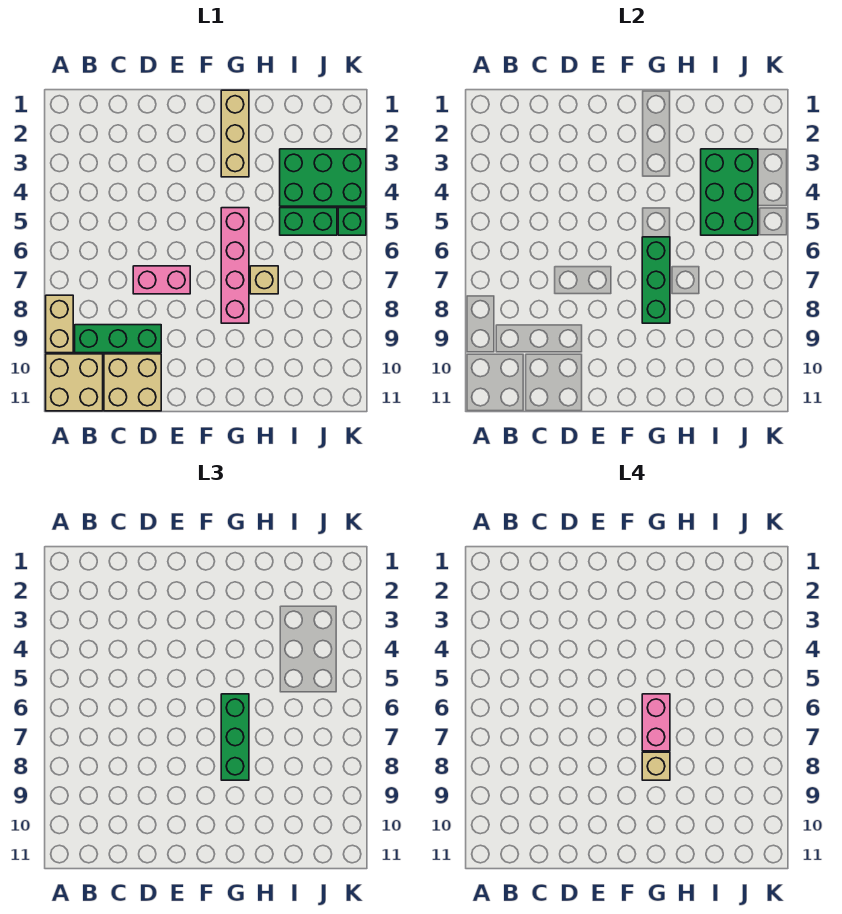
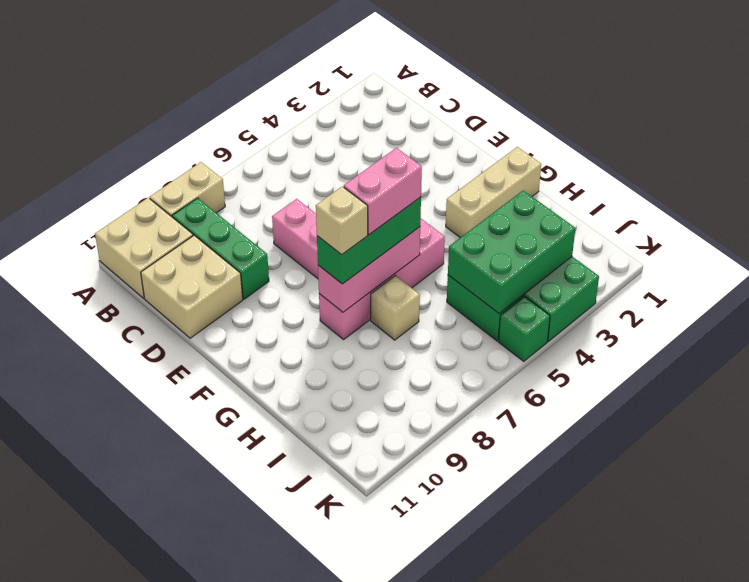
green brick G6:G8 level 2 -> pink brick G6:G8 level 2

